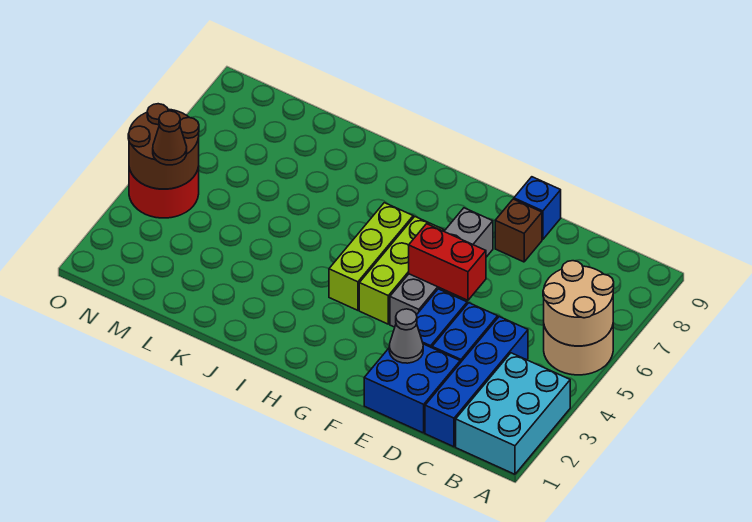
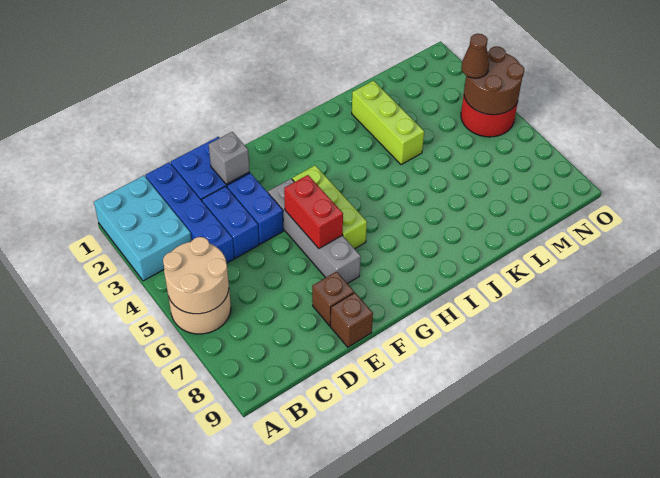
grey cone E2 level 2 -> grey brick E2 level 2
red brick E5:F5 level 2 -> red brick F5:F6 level 2
blue brick E9 level 1 -> brown brick E9 level 1
lime brick H4:H6 level 1 -> lime brick K2:K4 level 1

